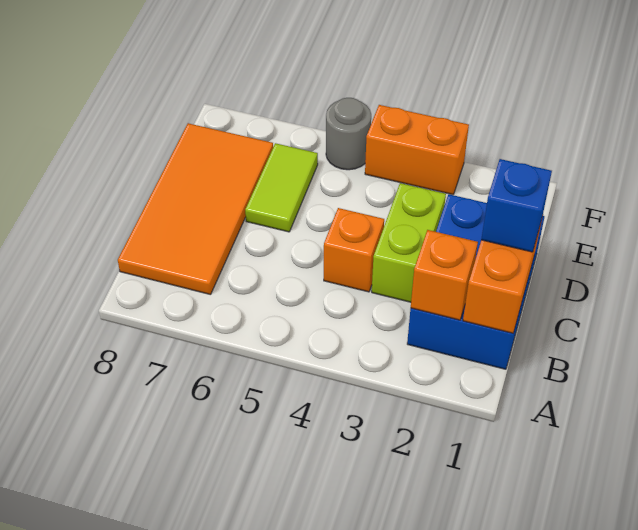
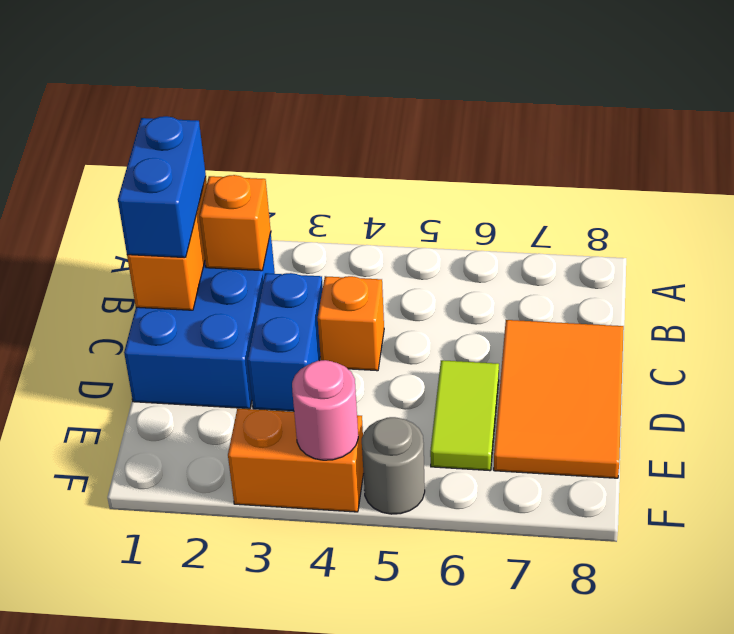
orange tile B7:E8 level 1 -> orange tile C7:E8 level 1
blue brick C1 level 3 -> blue brick B1:C1 level 3
lime brick C3:D3 level 1 -> blue brick C3:D3 level 1
none -> pink round brick F4 level 2

